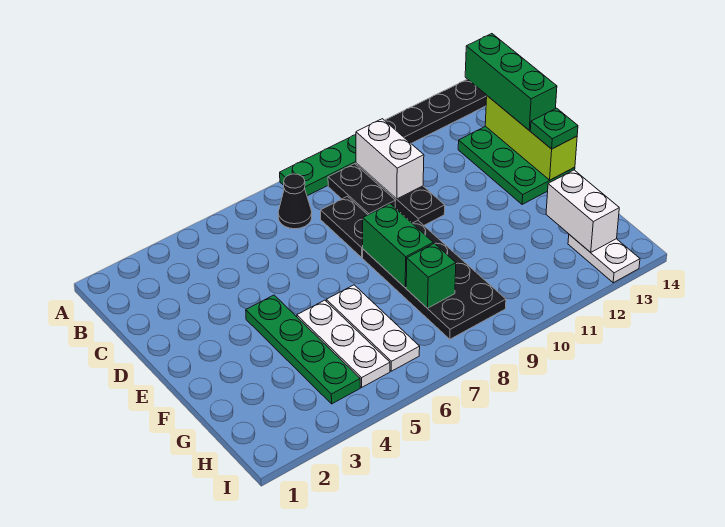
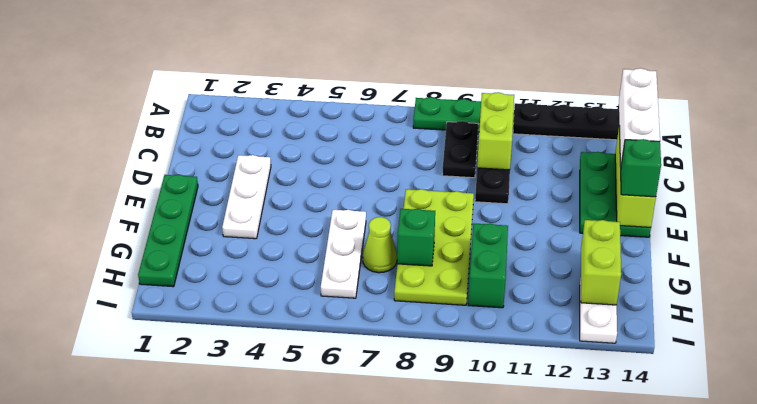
black cone B7 level 1 -> none
white brick B10:C10 level 2 -> lime brick B10:C10 level 2
green brick B14:D14 level 3 -> white brick B14:D14 level 3
black plate C8:D8 level 1 -> none
green plate E4:H4 level 1 -> green plate E1:H1 level 1
black plate E8:H9 level 1 -> lime plate E8:H9 level 1
green brick E8:F8 level 2 -> green brick G10:H10 level 1
green plate E14 level 3 -> green brick E14 level 3
white plate F5:H5 level 1 -> white plate D3:F3 level 1
none -> lime cone G7 level 1
white brick G13:H13 level 2 -> lime brick G13:H13 level 2

